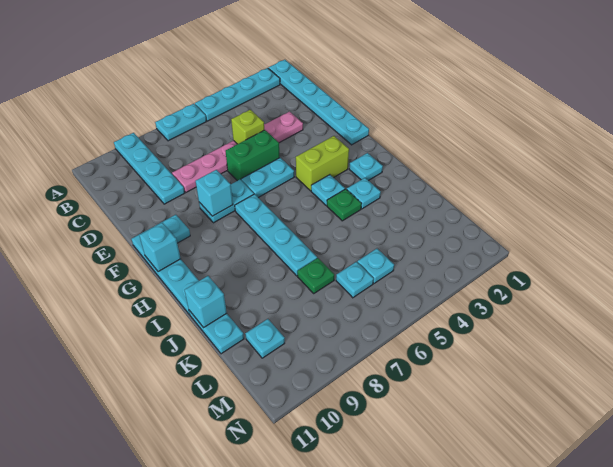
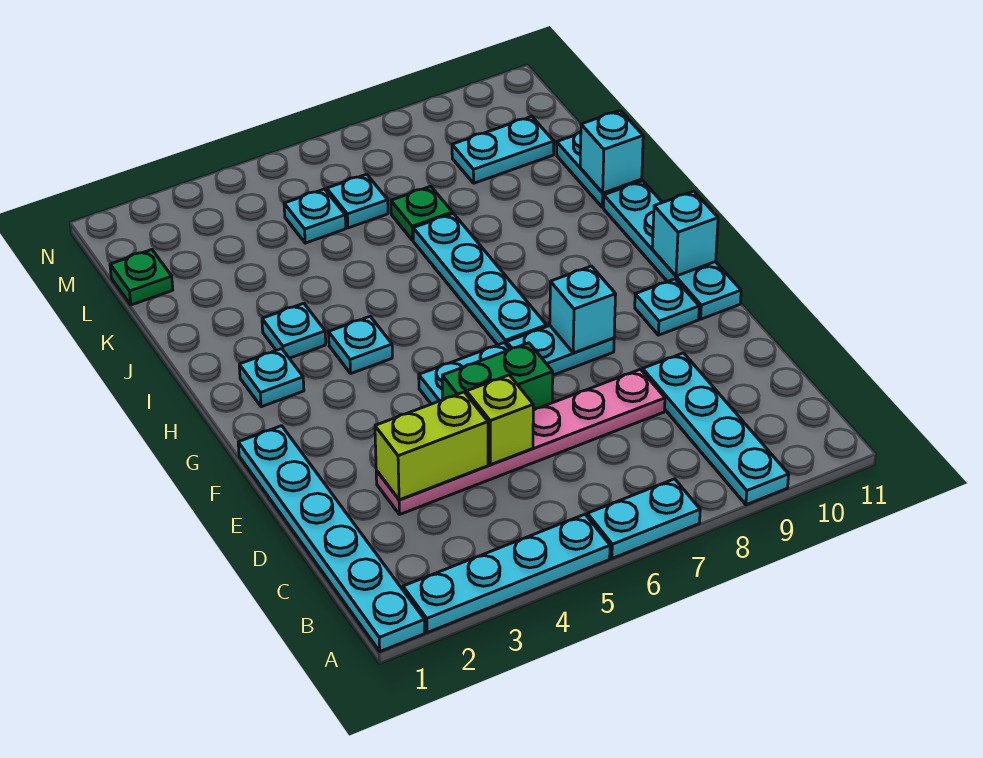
lime brick G3:G4 level 1 -> lime brick D3:D4 level 2
green plate I4 level 1 -> green plate L1 level 1
cyan plate L10 level 1 -> cyan plate L9:L10 level 1

